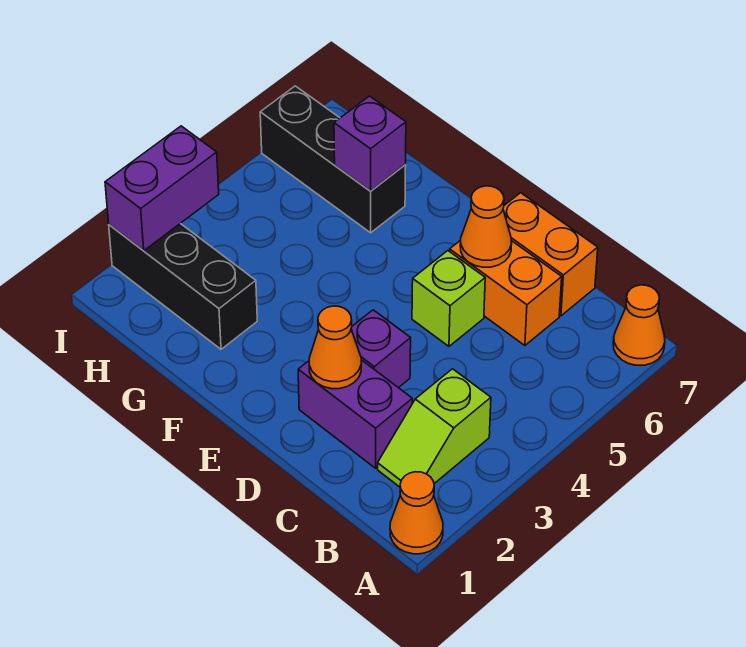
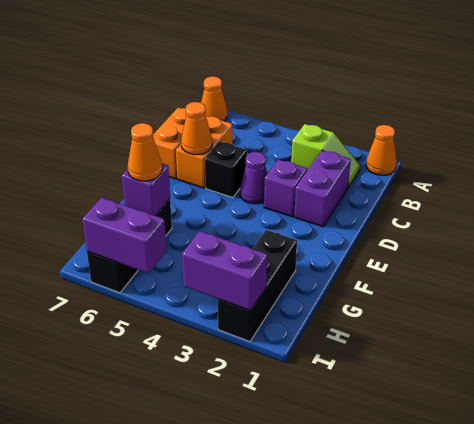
orange cone D2 level 2 -> orange cone G6 level 3
none -> purple cone D4 level 1
lime brick D5 level 1 -> black brick D5 level 1
none -> purple brick I5:I6 level 2

